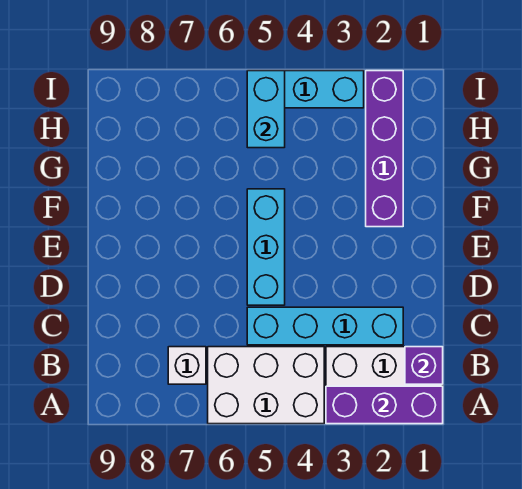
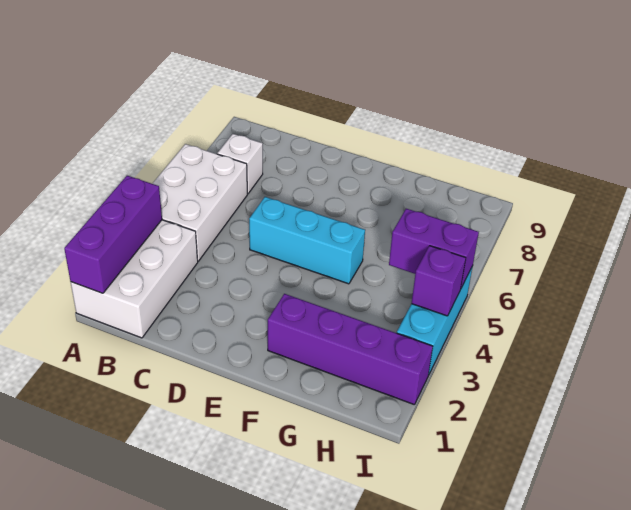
purple brick B1 level 2 -> purple brick I4 level 2
cyan brick C2:C5 level 1 -> none
cyan brick H5:I5 level 2 -> purple brick H5:I5 level 2

